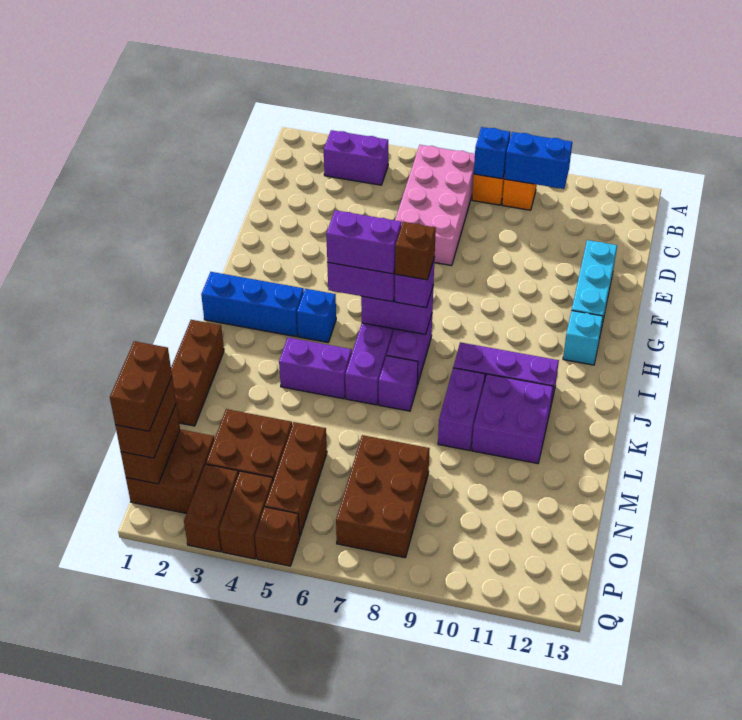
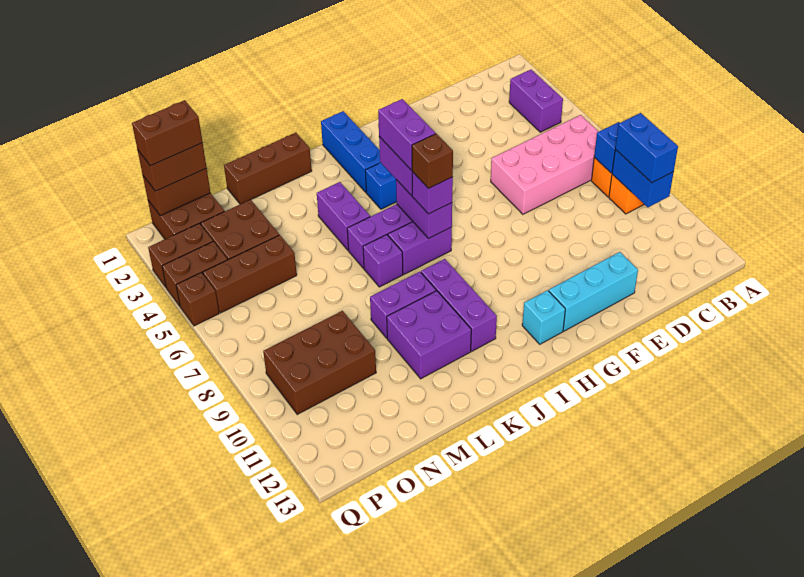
none -> blue brick B9:B10 level 3
brown brick N7:P8 level 1 -> brown brick N9:P10 level 1

